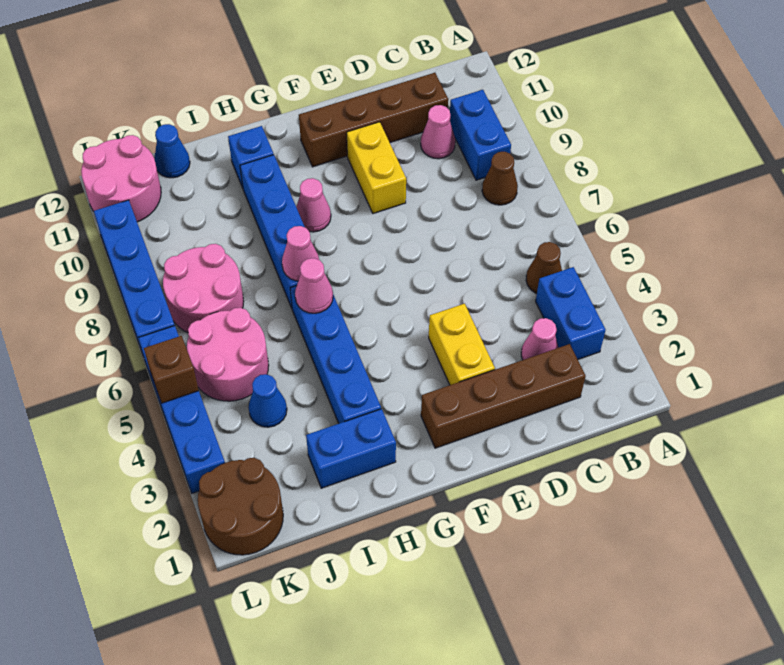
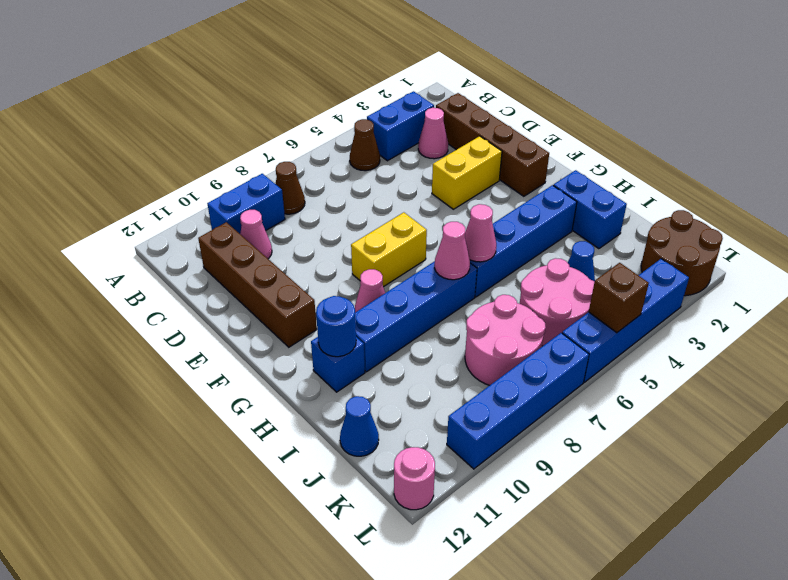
yellow brick E9:E10 level 1 -> yellow brick F7:F8 level 1
none -> blue round brick H11 level 2
pink round brick K11:L12 level 1 -> pink round brick L12 level 1

